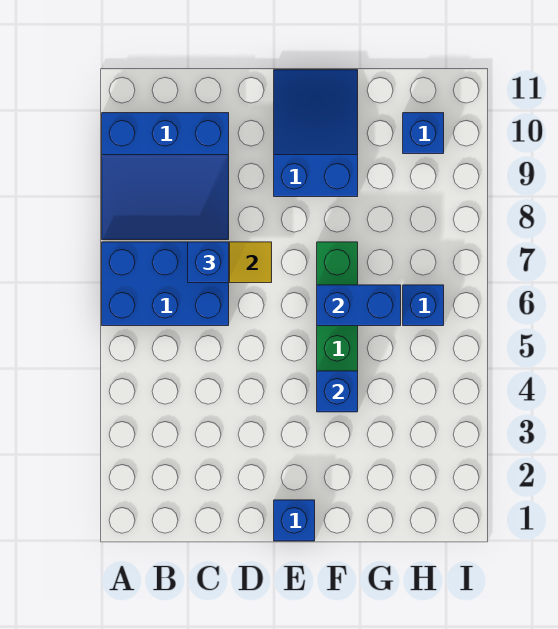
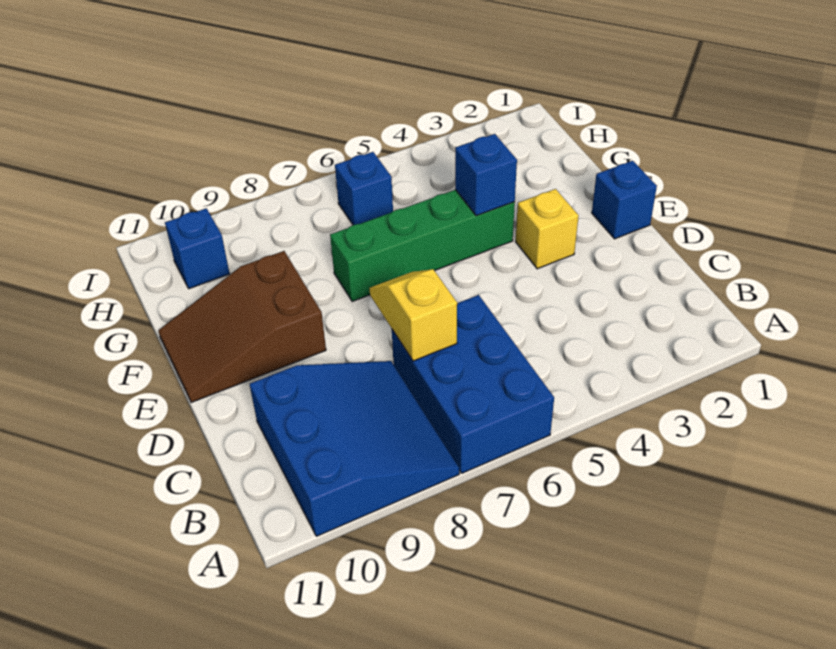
blue brick C7 level 3 -> none
none -> yellow brick E3 level 1
blue slope E9:F11 level 1 top 9 -> brown slope E9:F11 level 1 top 9
blue brick F6:G6 level 2 -> none

